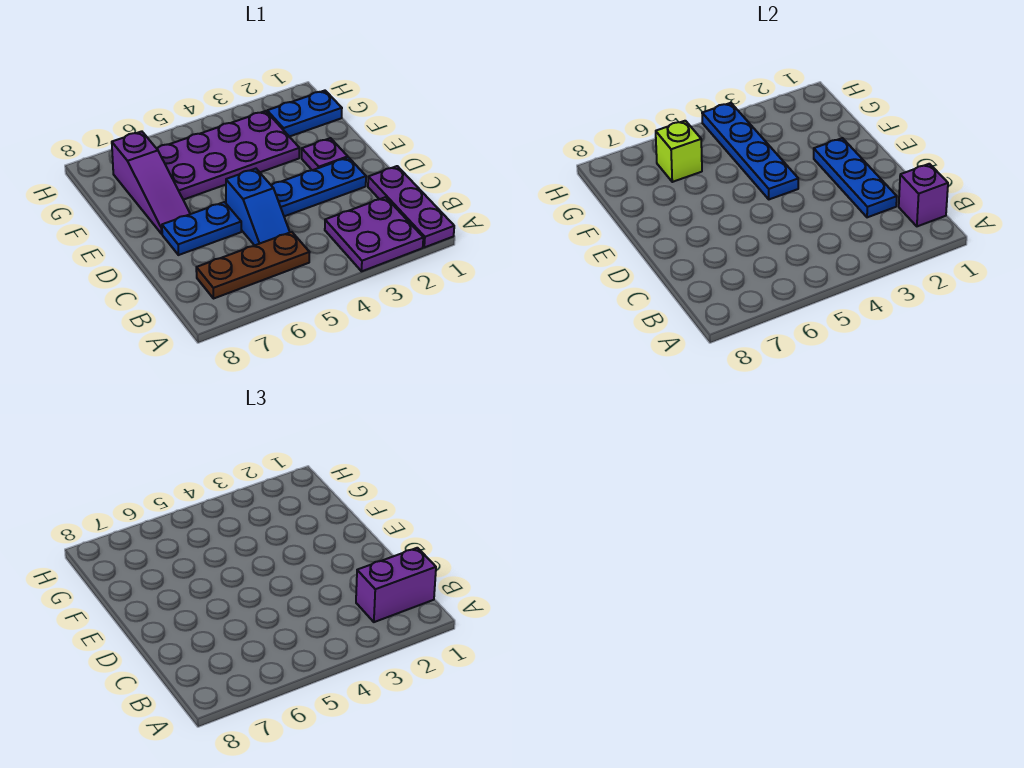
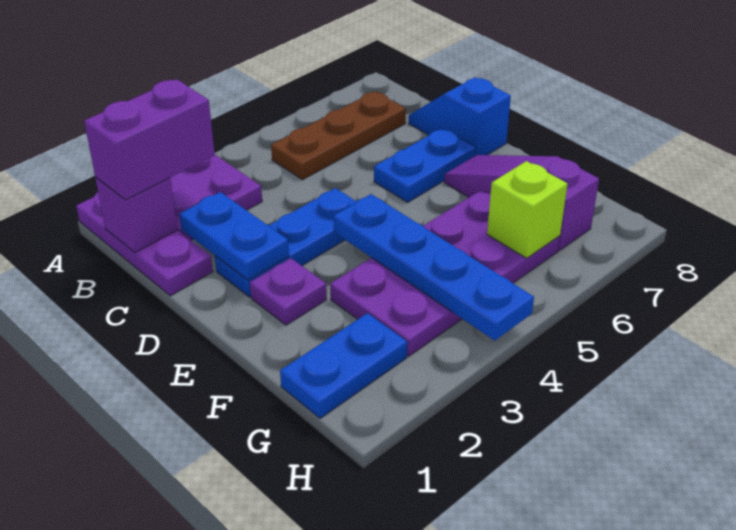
blue plate C2:E2 level 2 -> blue plate C2:D2 level 2
blue slope C5:D5 level 1 top D -> blue slope C8:D8 level 1 top D

